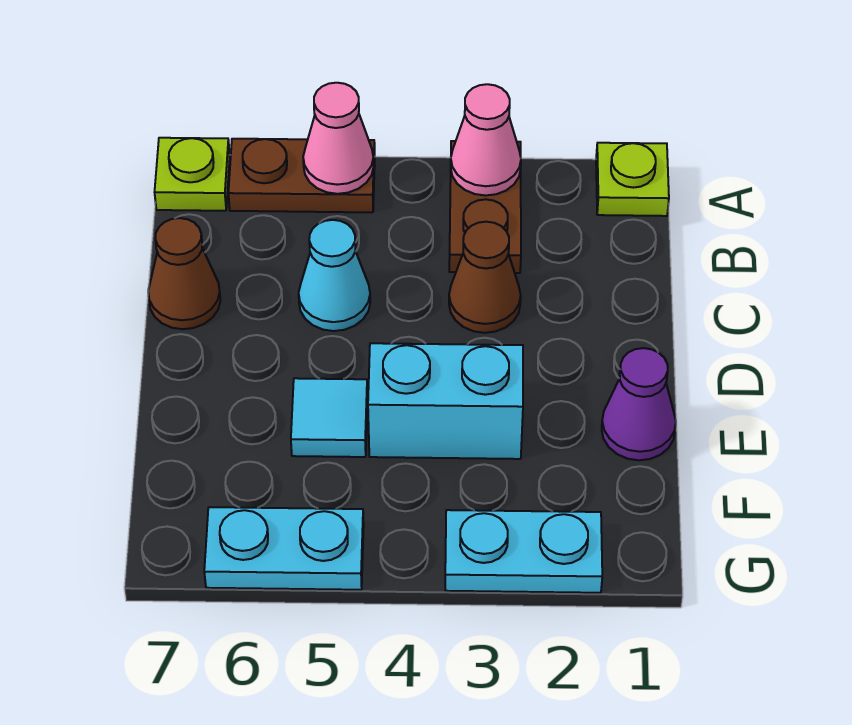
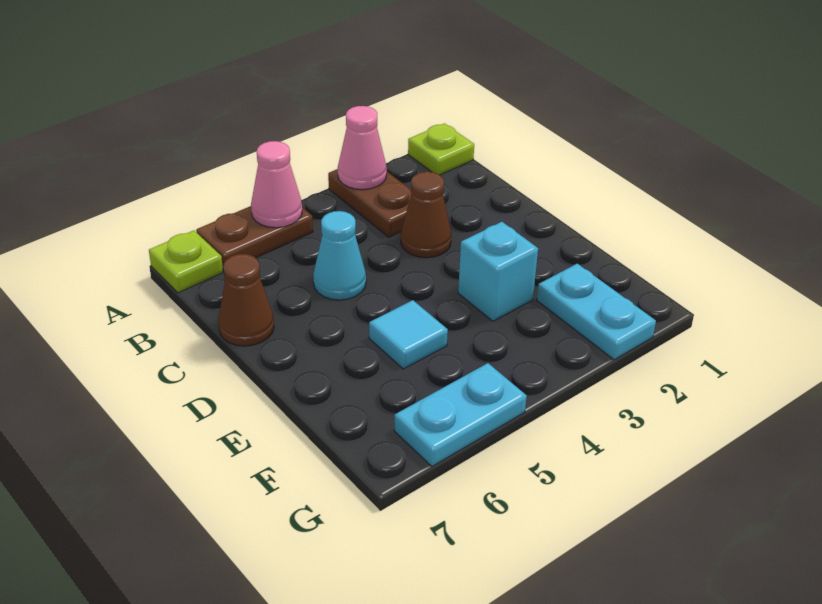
purple cone E1 level 1 -> none
cyan brick E3:E4 level 1 -> cyan brick E3 level 1
cyan plate G2:G3 level 1 -> cyan plate F2:G2 level 1

